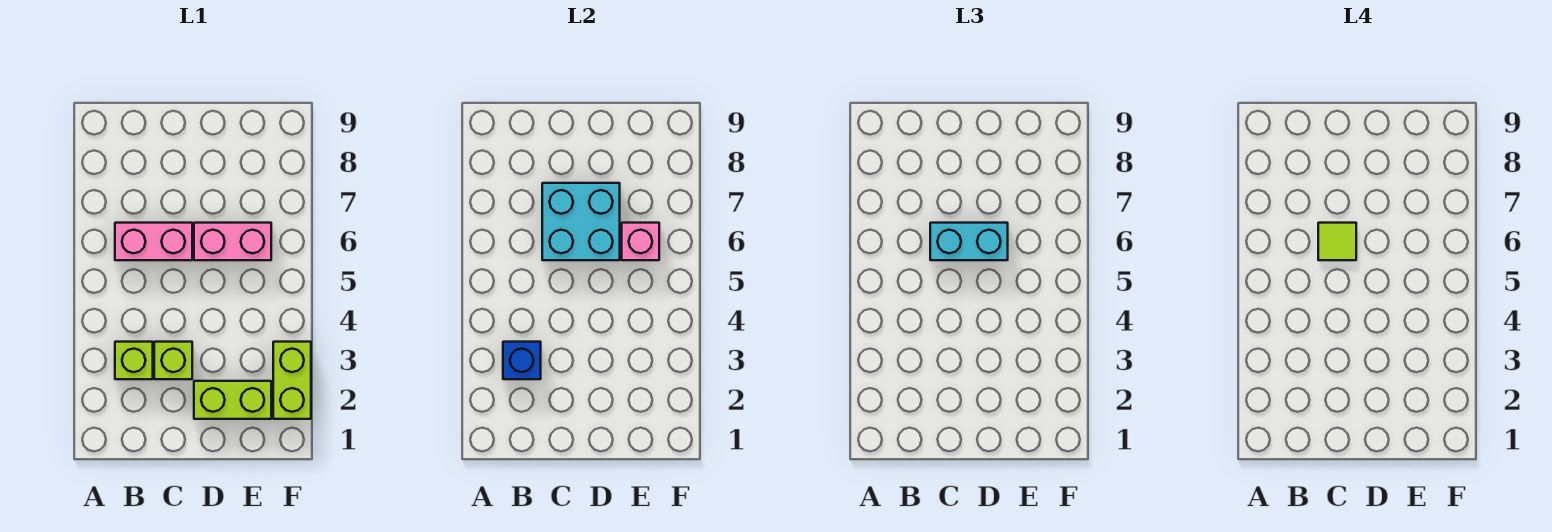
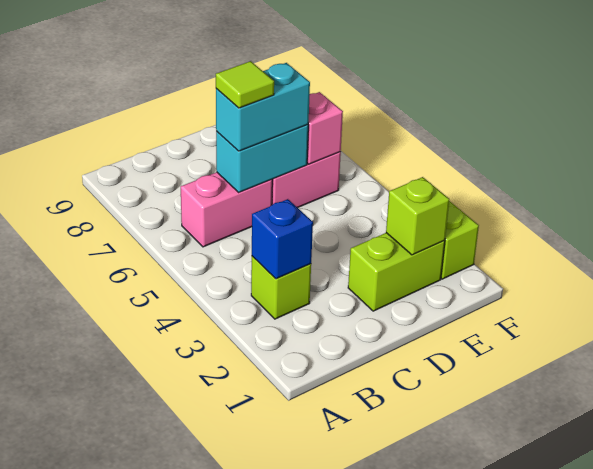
lime brick C3 level 1 -> lime brick E2 level 2
cyan brick C6:D7 level 2 -> cyan brick C6:D6 level 2

